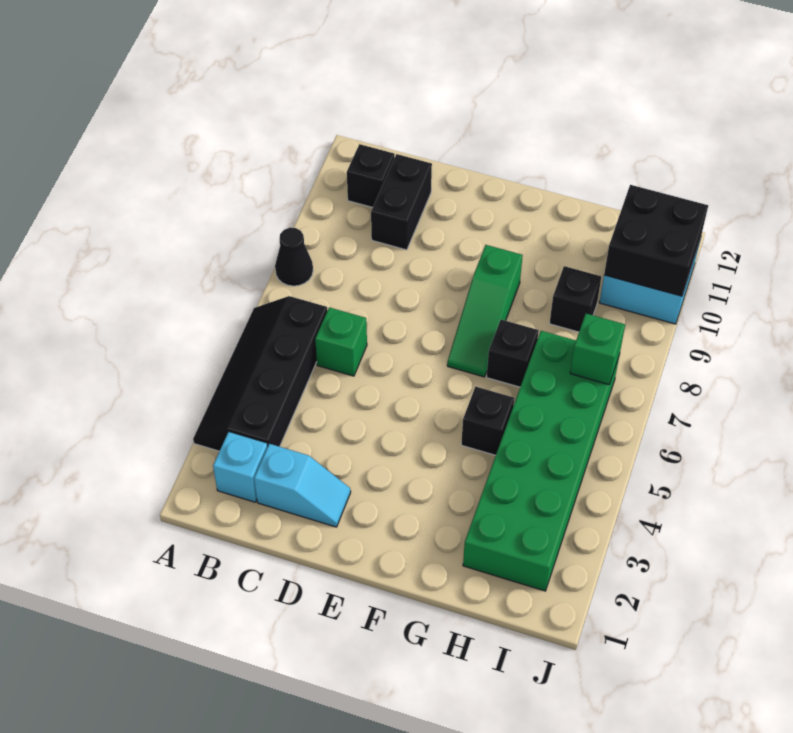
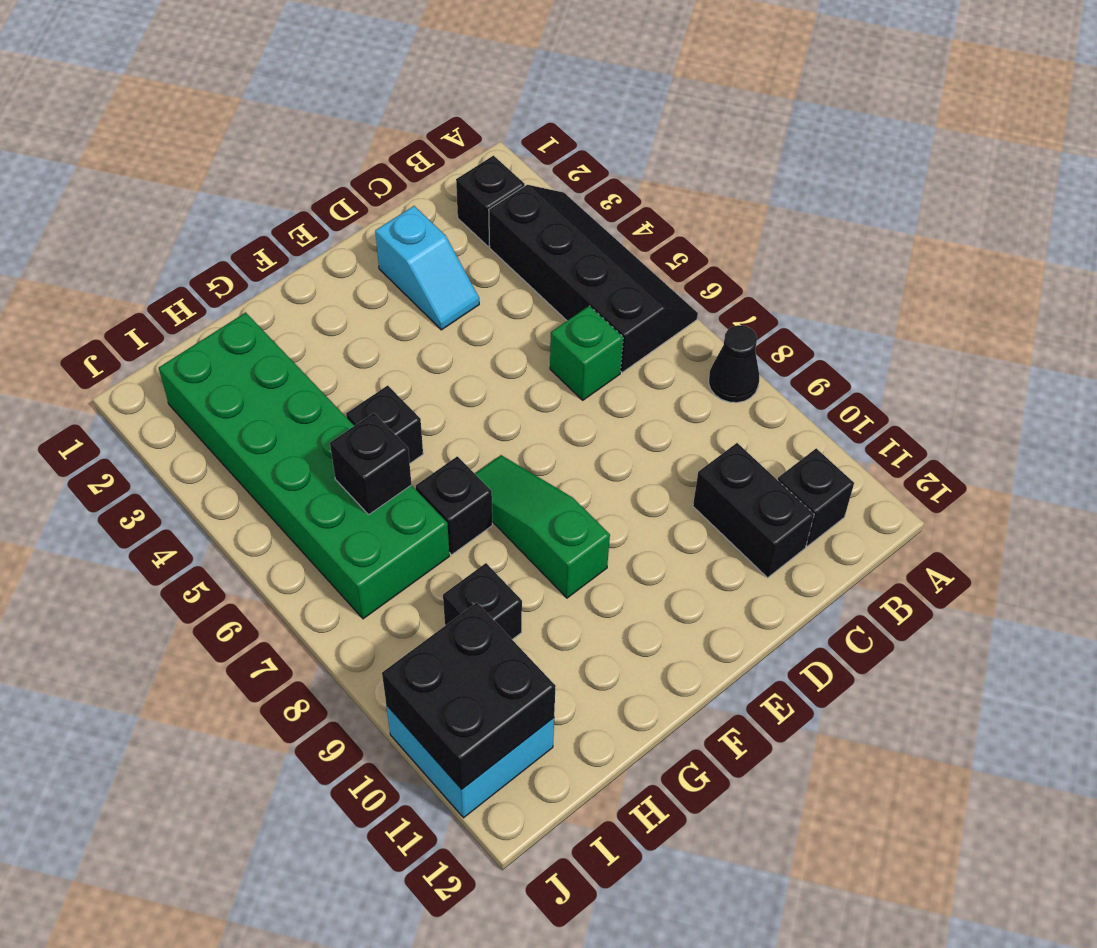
cyan brick B2 level 1 -> black brick B2 level 1
cyan slope C2:D2 level 1 top C -> cyan slope D2:D3 level 1 top 2
none -> black brick H6 level 2
green brick I7 level 2 -> none

